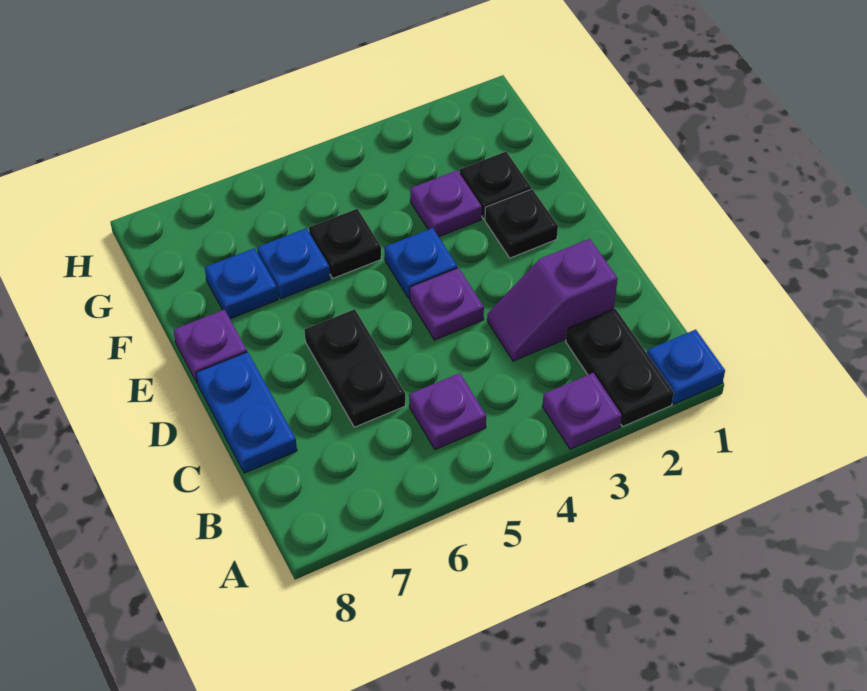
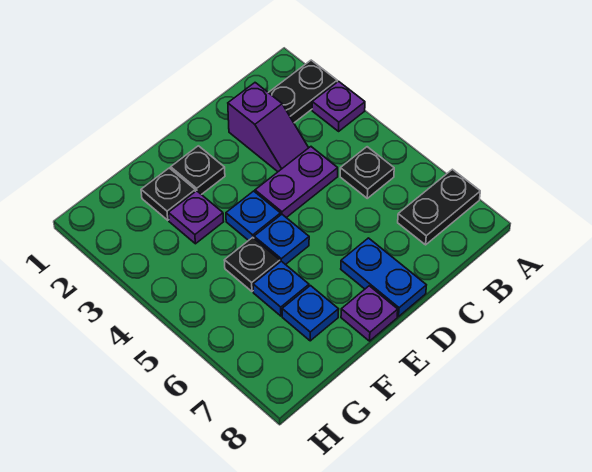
blue plate A1 level 1 -> blue plate E5 level 1
purple plate B5 level 1 -> black plate B5 level 1
black plate C6:D6 level 1 -> black plate A7:B7 level 1
blue plate C8:D8 level 1 -> blue plate D7:D8 level 1
purple plate D4 level 1 -> purple plate C4:D4 level 1

